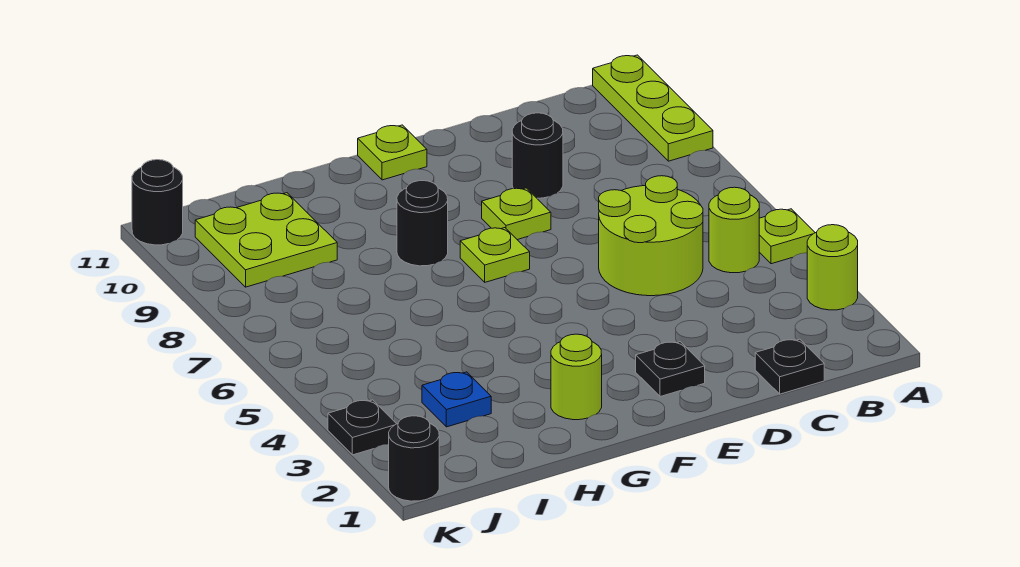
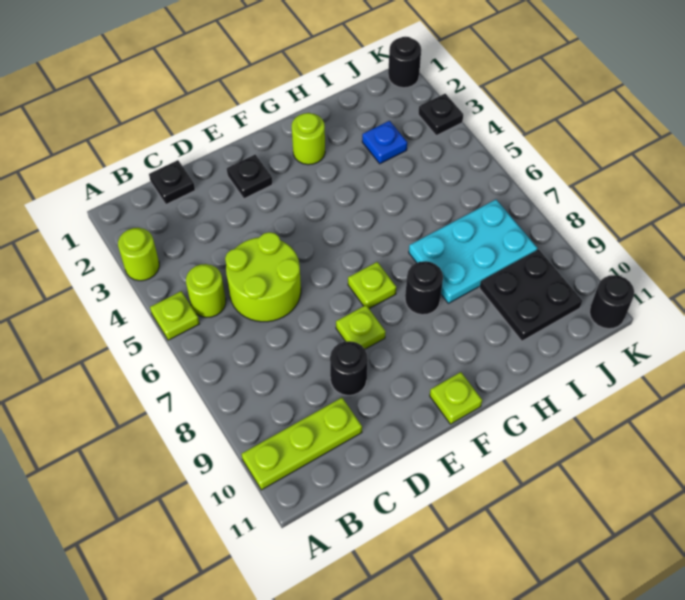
lime plate A9:A11 level 1 -> lime plate A10:C10 level 1
none -> cyan plate H7:J8 level 1
lime plate I9:J10 level 1 -> black plate I9:J10 level 1

